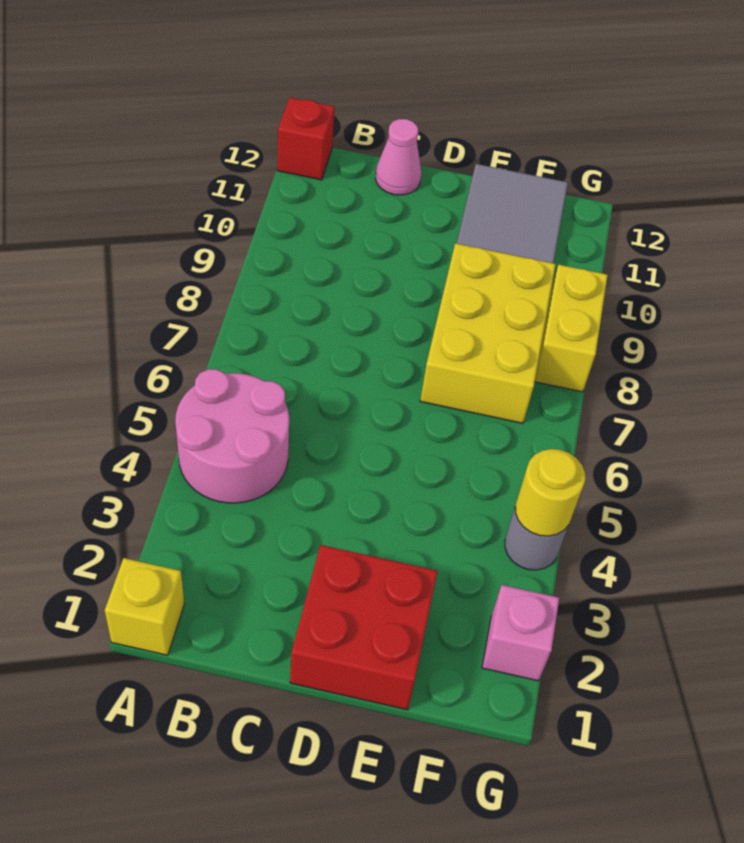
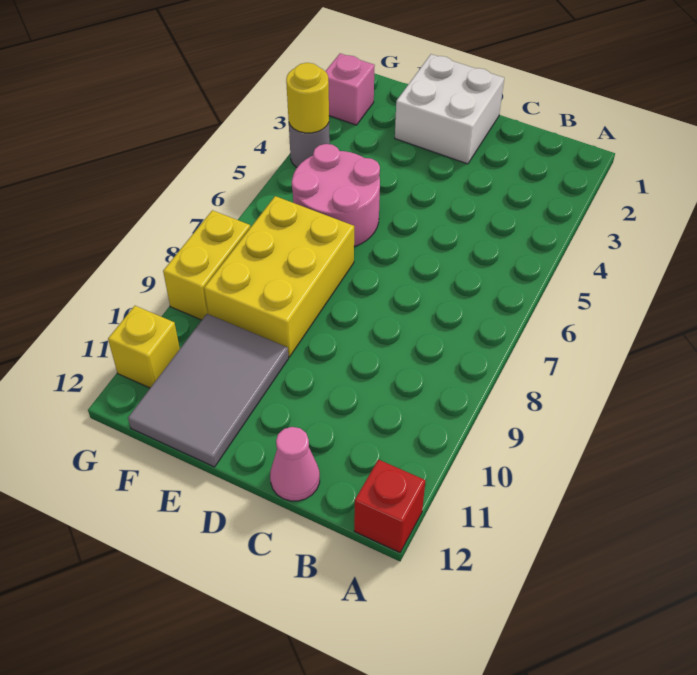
yellow brick A1 level 1 -> yellow brick G11 level 1
pink round brick A4:B5 level 1 -> pink round brick E5:F6 level 1
red brick D1:E2 level 1 -> white brick D1:E2 level 1

